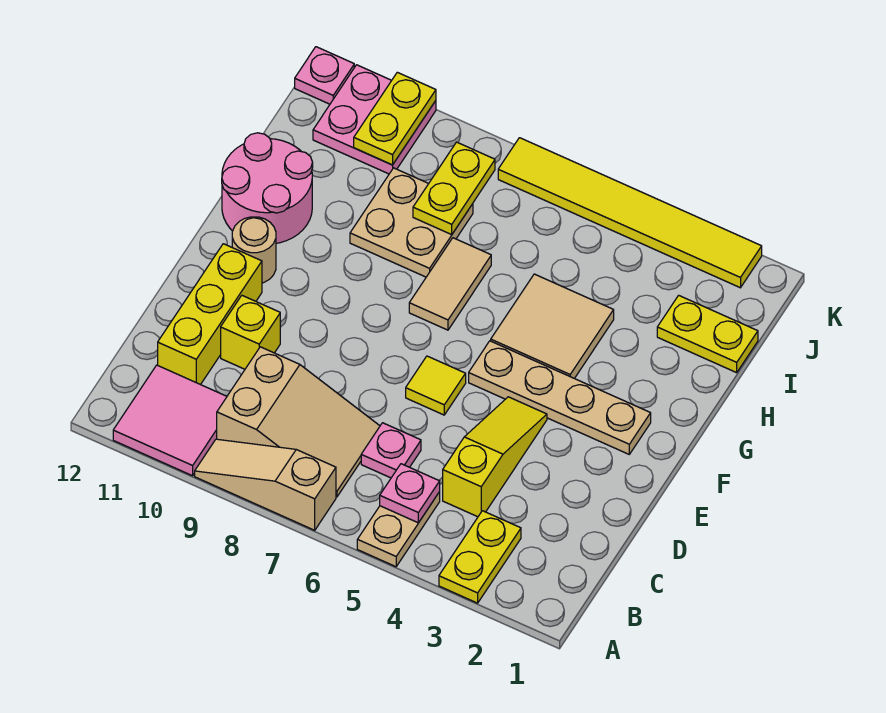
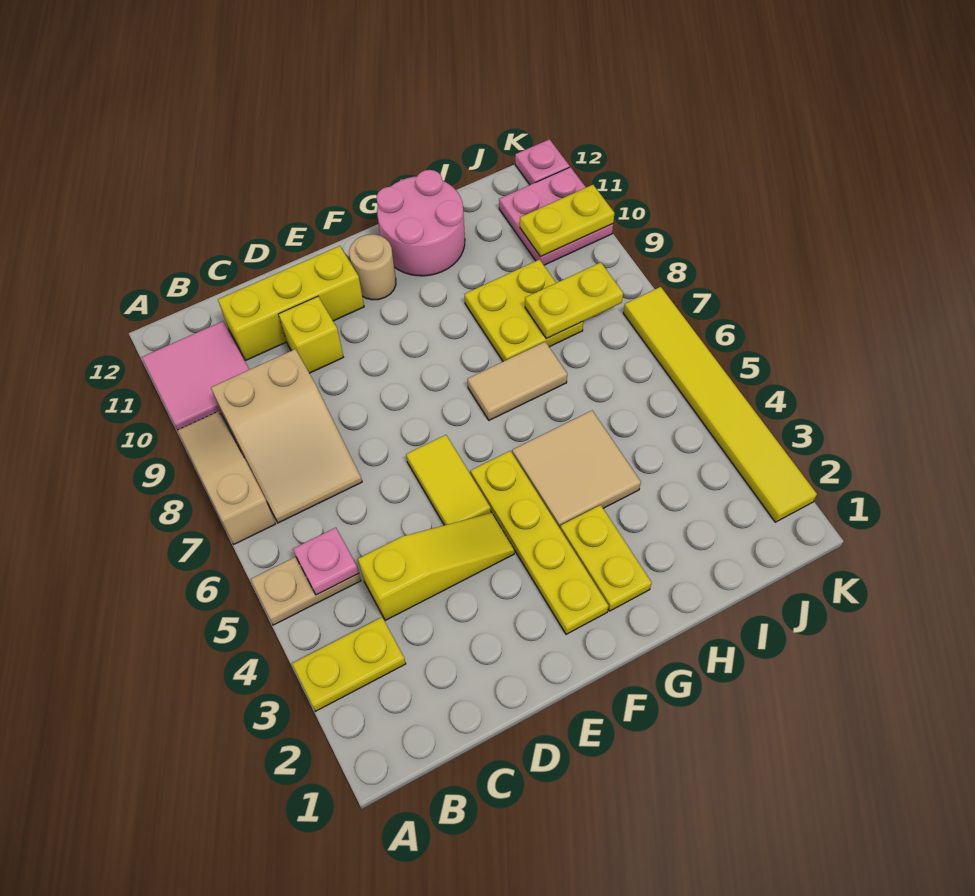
pink plate C6 level 1 -> none
yellow tile E6 level 1 -> yellow tile E5:E6 level 1
tan plate F2:F5 level 1 -> yellow plate F2:F5 level 1
tan plate H8:I9 level 1 -> yellow plate H8:I9 level 1
yellow plate I1:I2 level 1 -> yellow plate G2:G3 level 1

